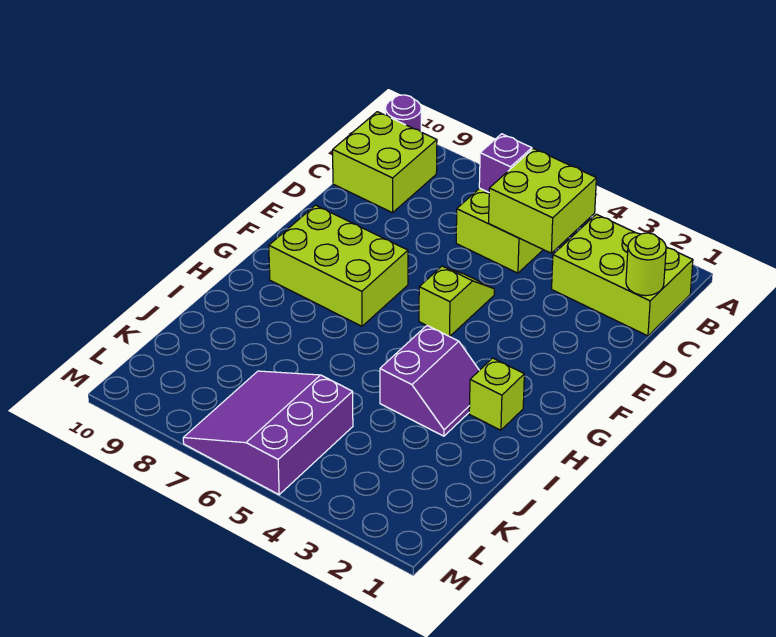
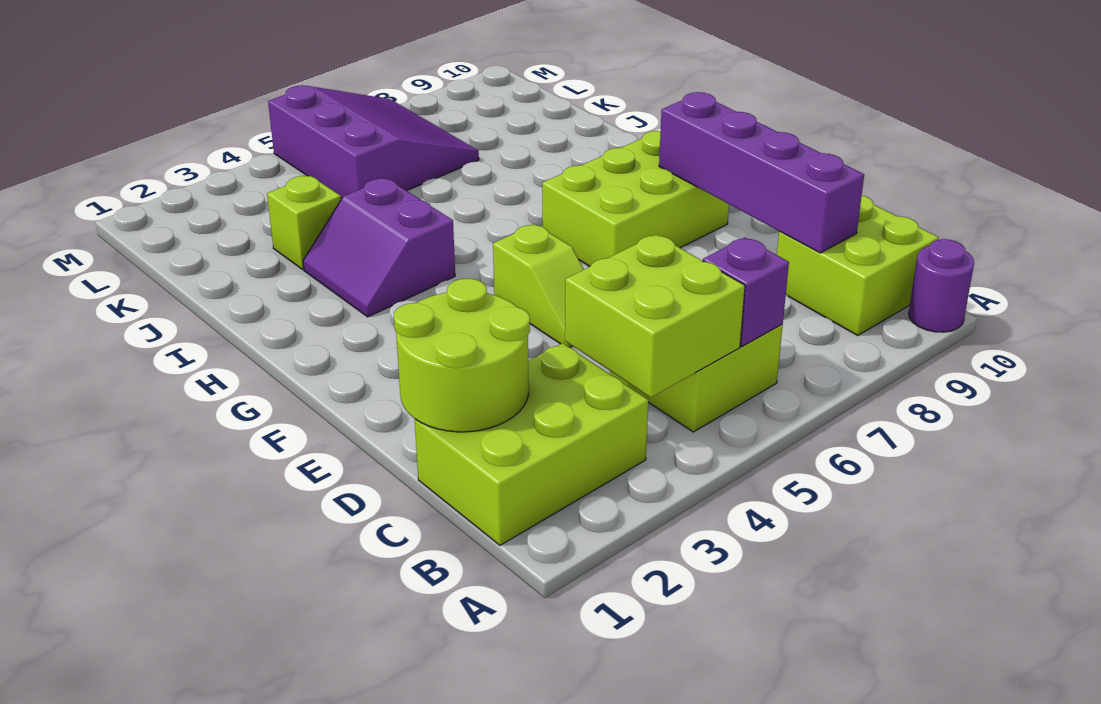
lime round brick C1 level 2 -> lime round brick C1:D2 level 2
none -> purple brick C9:F9 level 2
lime brick H2 level 1 -> lime brick J3 level 1

